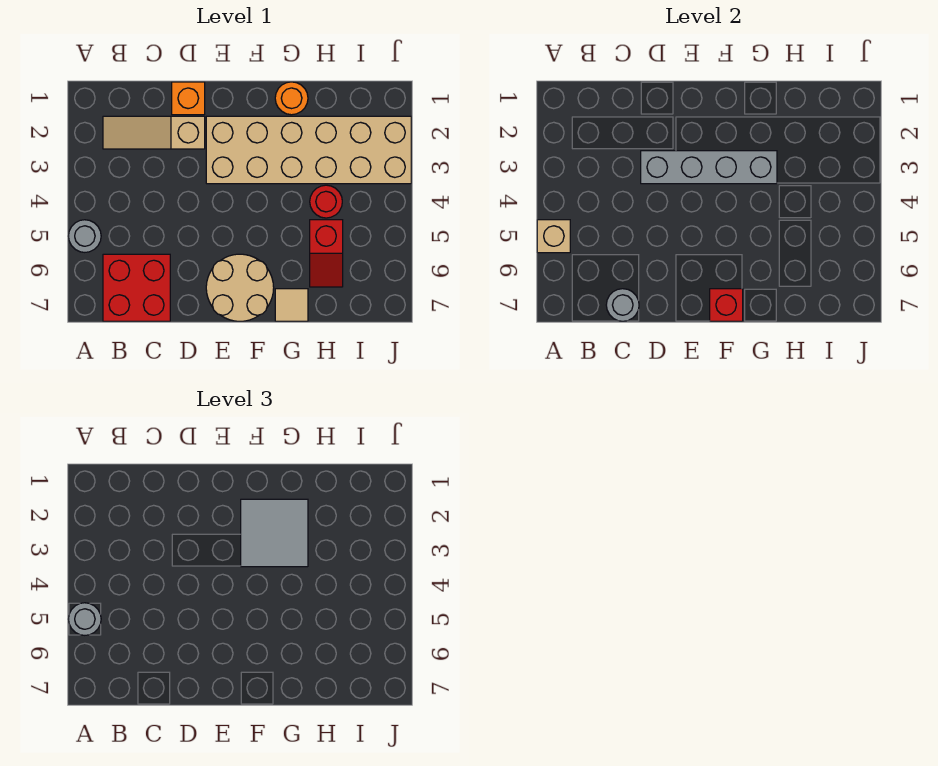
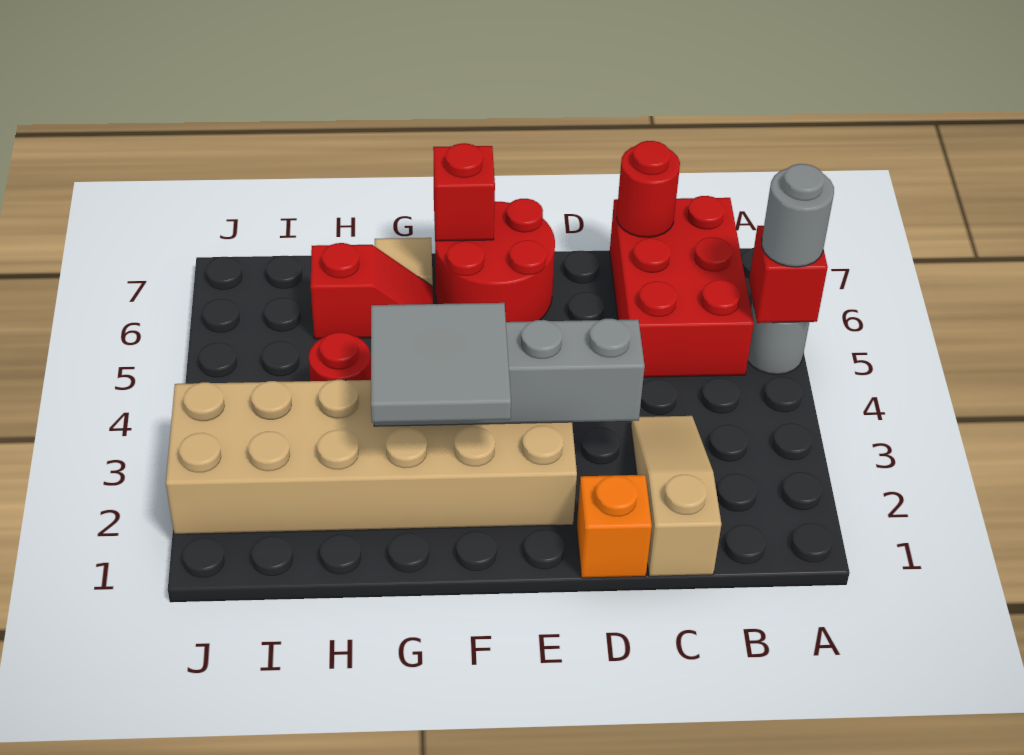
tan brick A5 level 2 -> red brick A5 level 2
tan slope B2:D2 level 1 top D -> tan slope C1:C3 level 1 top 1
red brick B6:C7 level 1 -> red brick B5:C7 level 1
grey round brick C7 level 2 -> red round brick C7 level 2
tan round brick E6:F7 level 1 -> red round brick E6:F7 level 1
orange round brick G1 level 1 -> none
red slope H5:H6 level 1 top 5 -> red slope G6:H6 level 1 top H

